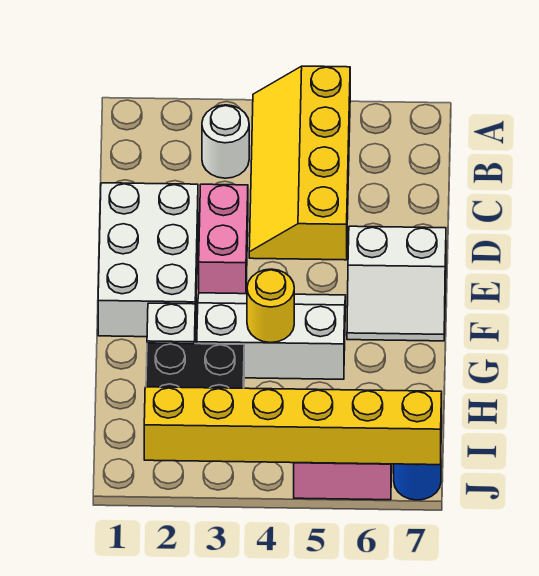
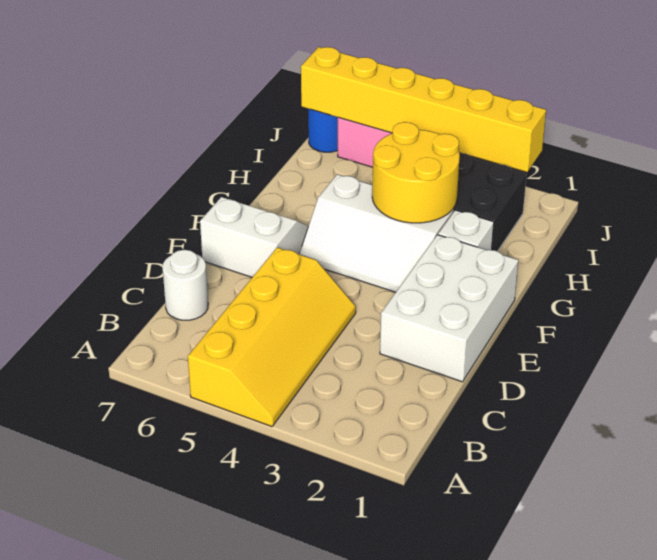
white round brick B3 level 1 -> white round brick C7 level 1
pink brick D3:E3 level 1 -> none
yellow round brick G4 level 2 -> yellow round brick G3:H4 level 2

